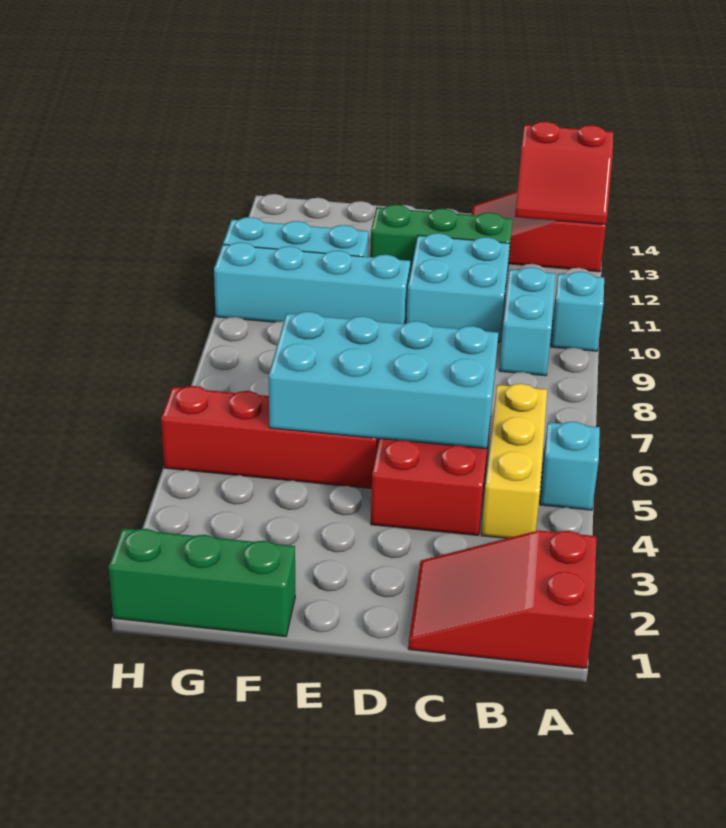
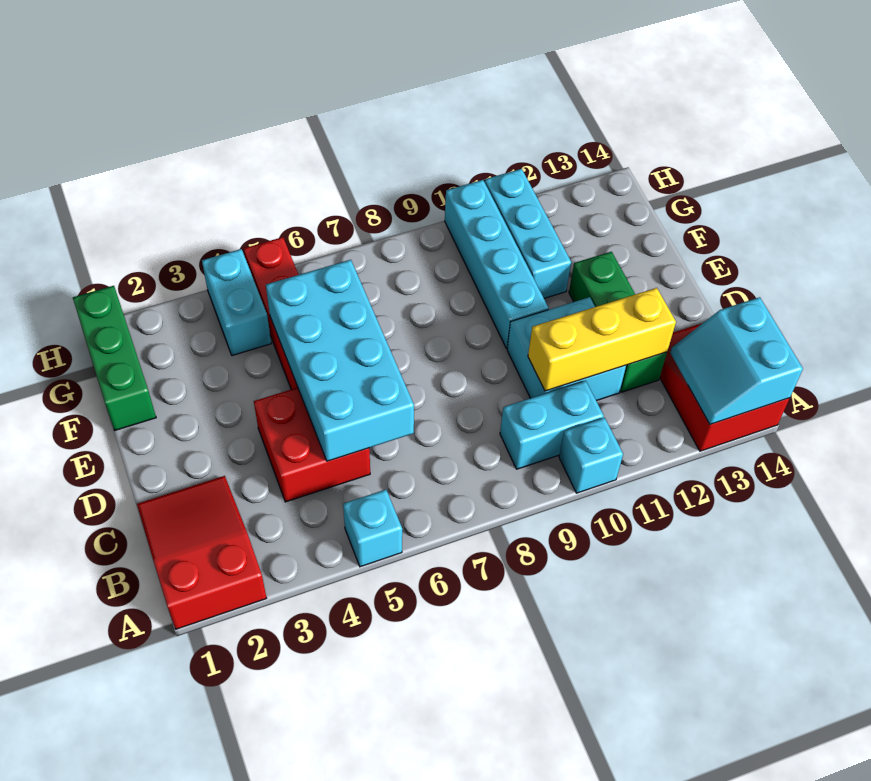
red slope A13:B14 level 2 top 14 -> cyan slope A13:B14 level 2 top 14
yellow brick B4:B6 level 1 -> yellow brick C10:C12 level 2
none -> cyan brick G4:H4 level 1

